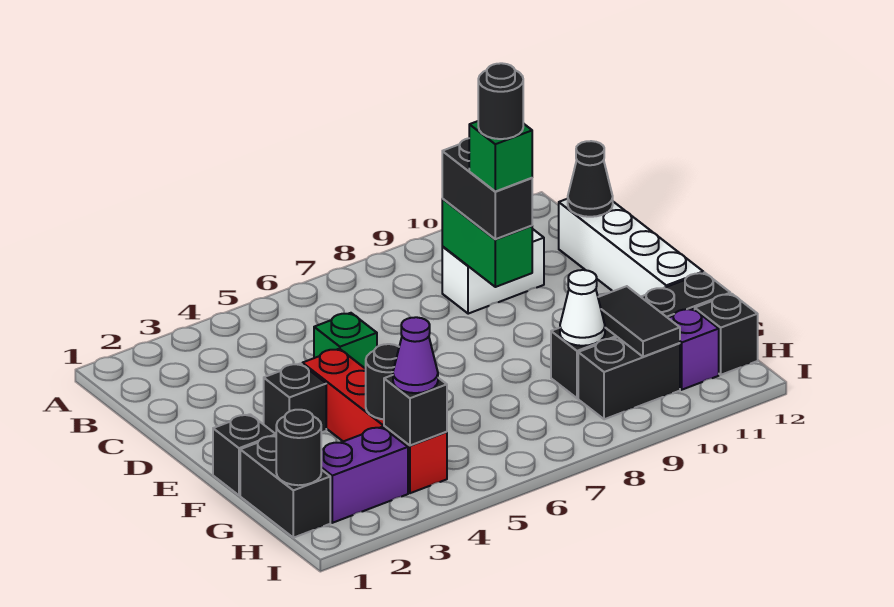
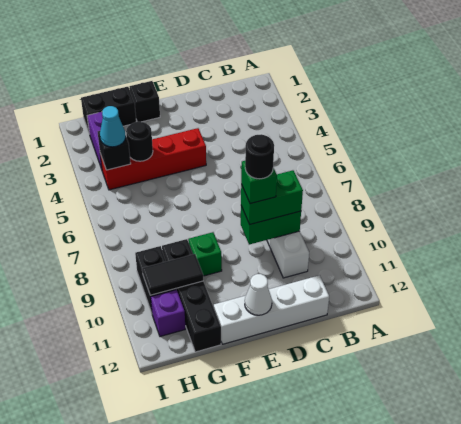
black brick C9:D9 level 3 -> green brick C9:D9 level 3
black cone C12 level 2 -> none
green brick D5 level 1 -> green brick F9 level 1
black brick E3 level 1 -> none
white cone G9 level 2 -> white cone E12 level 2
black round brick H1 level 2 -> none
purple cone H4 level 3 -> cyan cone H4 level 3
black brick H12 level 1 -> none

